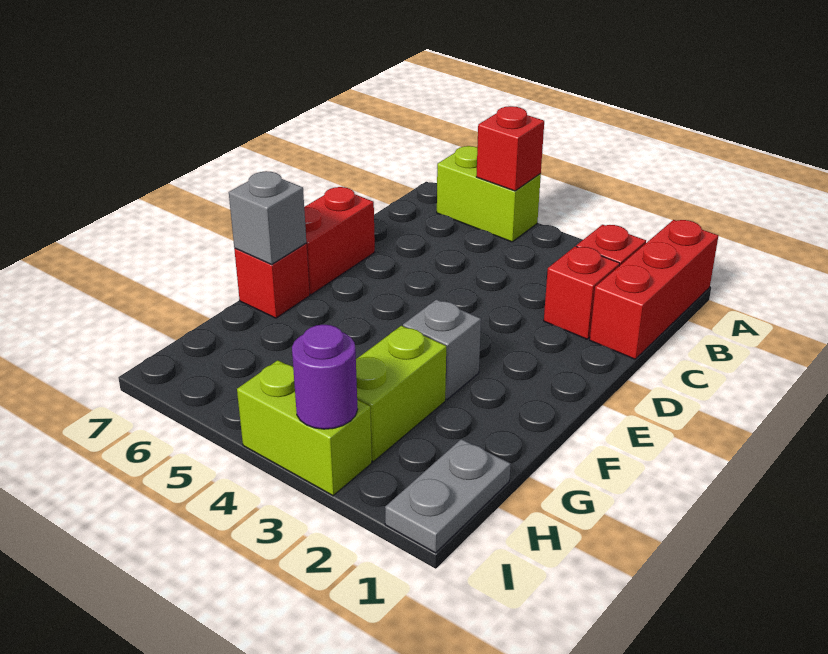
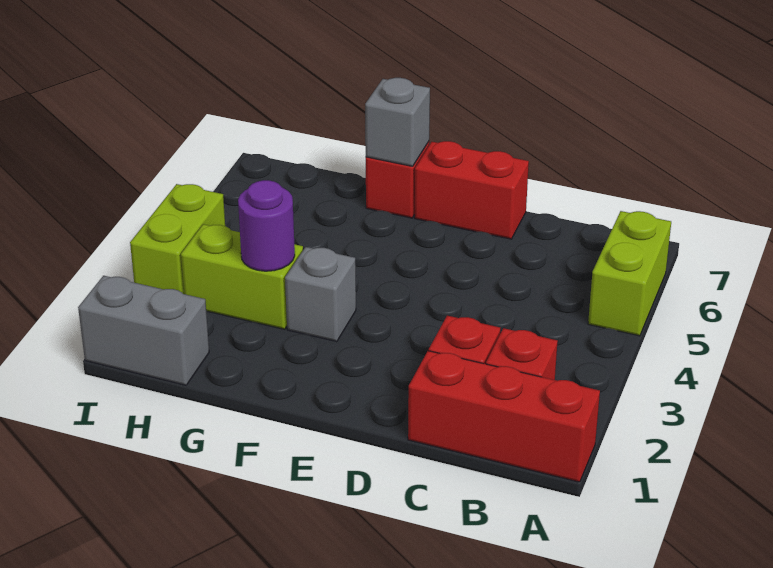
red brick A5 level 2 -> none
grey plate H1:I1 level 1 -> grey brick H1:I1 level 1
purple round brick I3 level 2 -> purple round brick G3 level 2

